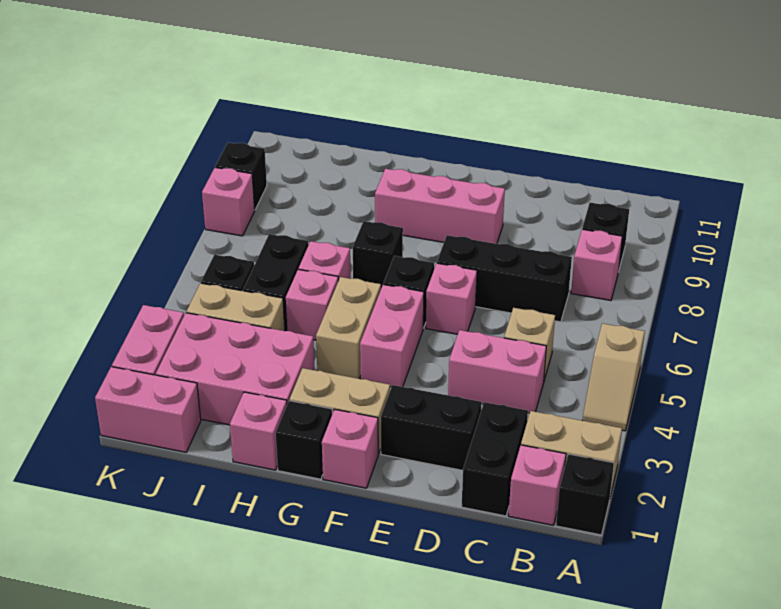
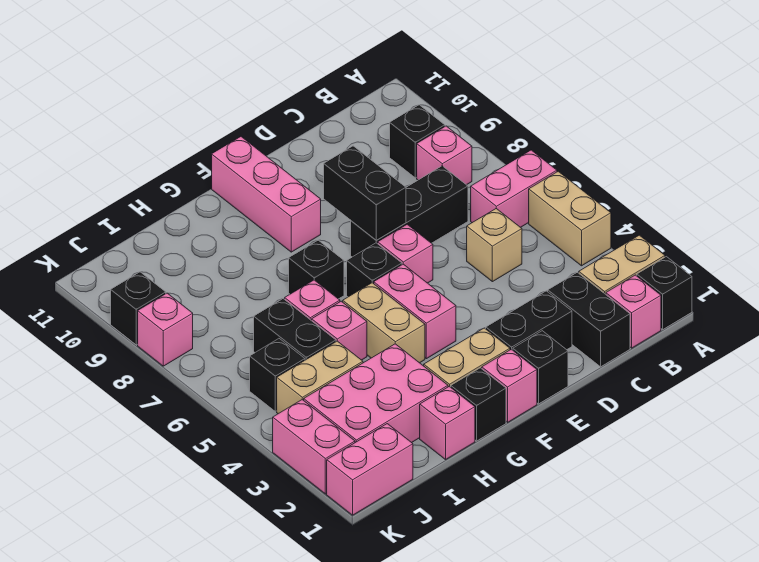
tan slope A4:A5 level 1 top 5 -> tan brick A4:A5 level 1
pink brick C4:D4 level 1 -> pink brick A6:B6 level 1
none -> black brick E1 level 1
none -> black brick E7:E8 level 2
pink brick E9:G9 level 1 -> pink brick F9:F11 level 1

